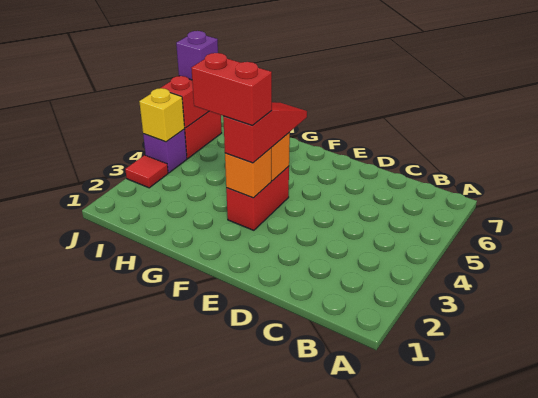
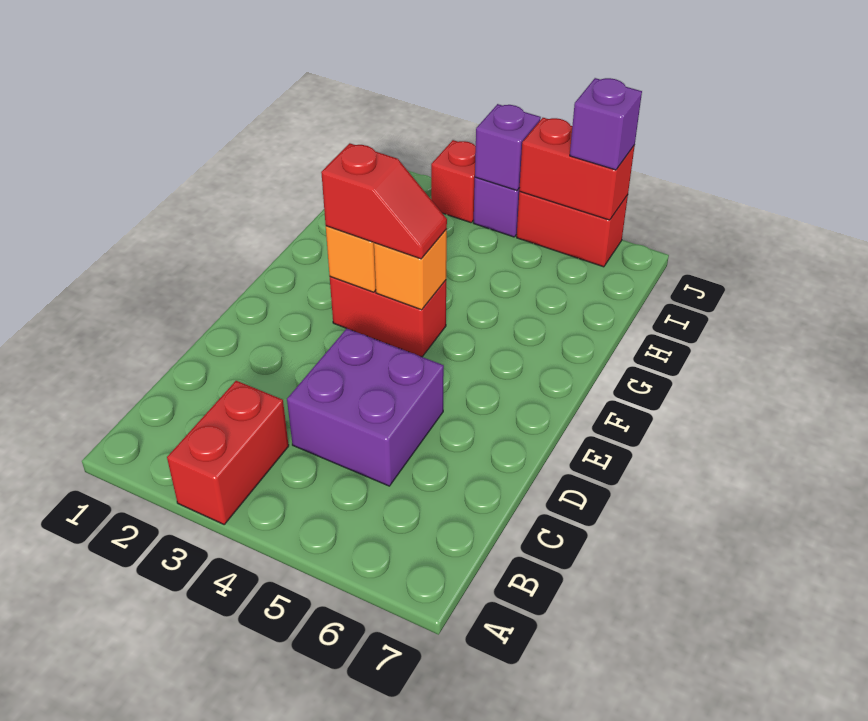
none -> purple brick C4:D5 level 1
red slope F3:F5 level 3 top 3 -> red slope F3:F4 level 3 top 3
red brick F3:G3 level 4 -> red brick A3:B3 level 1
red tile J3 level 1 -> red brick J3 level 1
yellow brick J4 level 2 -> purple brick J4 level 2

